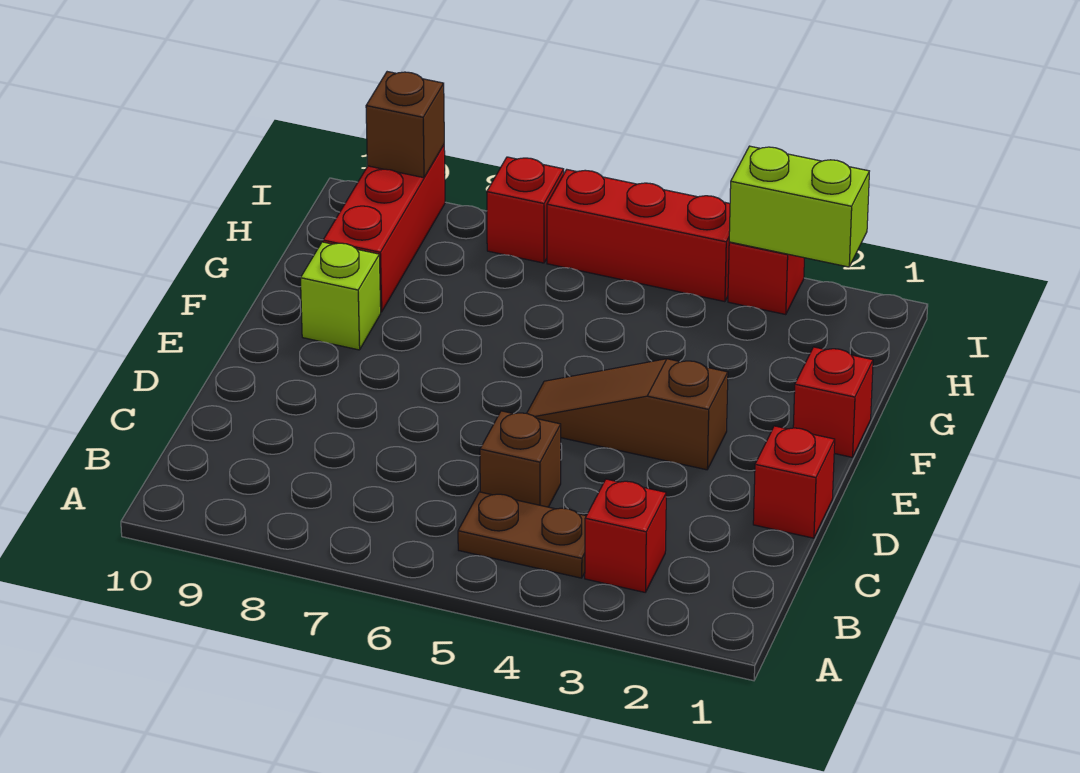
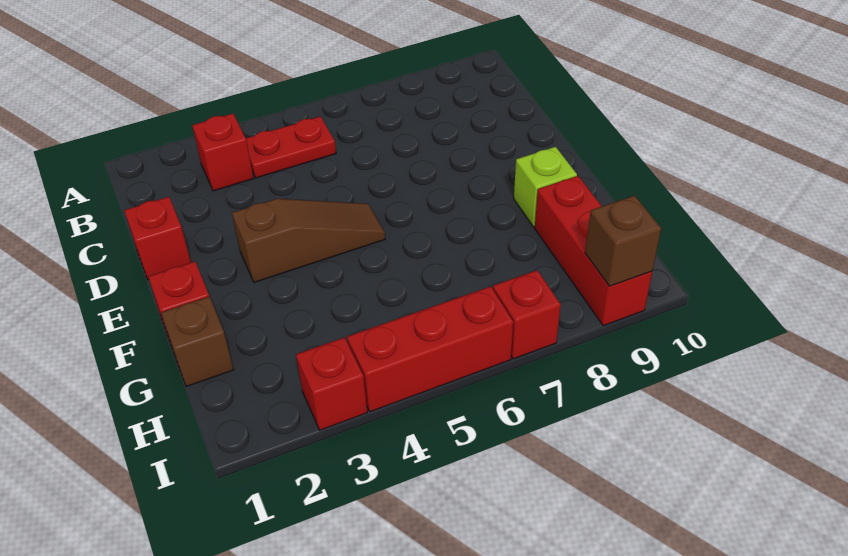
brown plate B4:B5 level 1 -> red plate B4:B5 level 1
brown brick C5 level 1 -> brown brick G1 level 1
lime brick I2:I3 level 2 -> none

